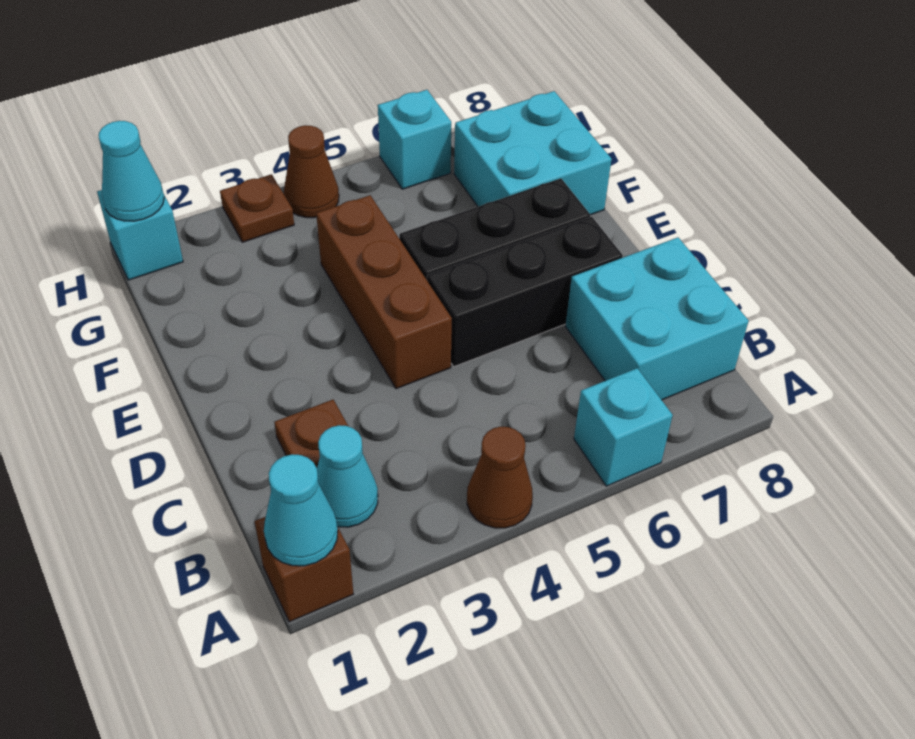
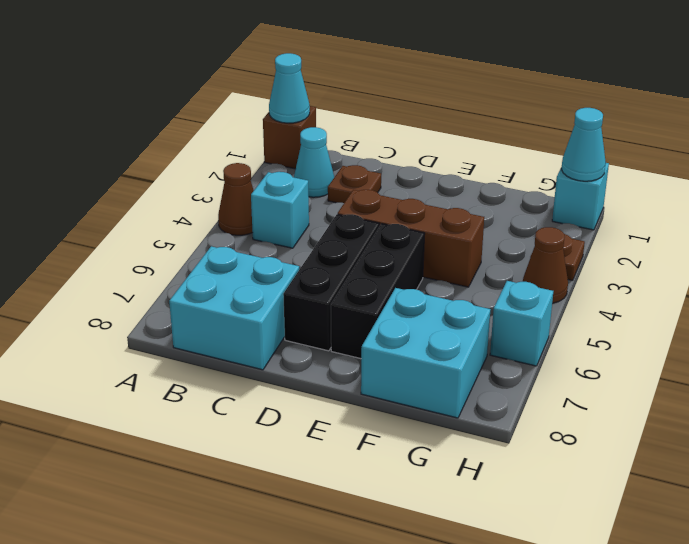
cyan brick A6 level 1 -> cyan brick B4 level 1

